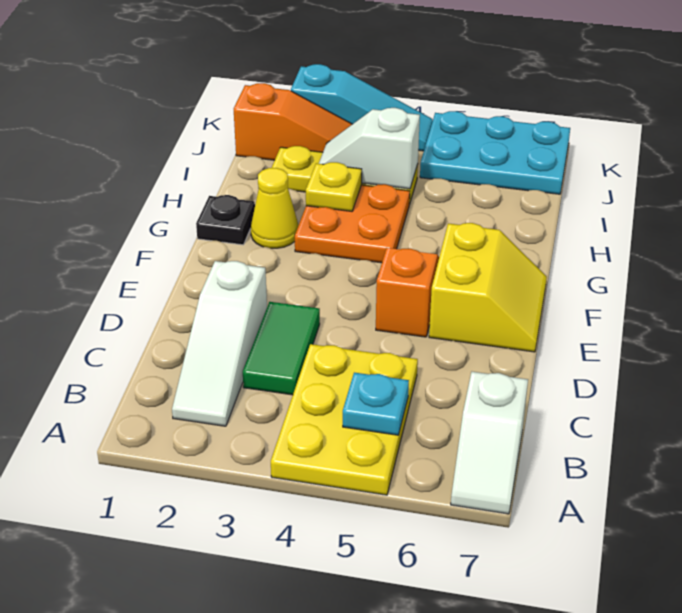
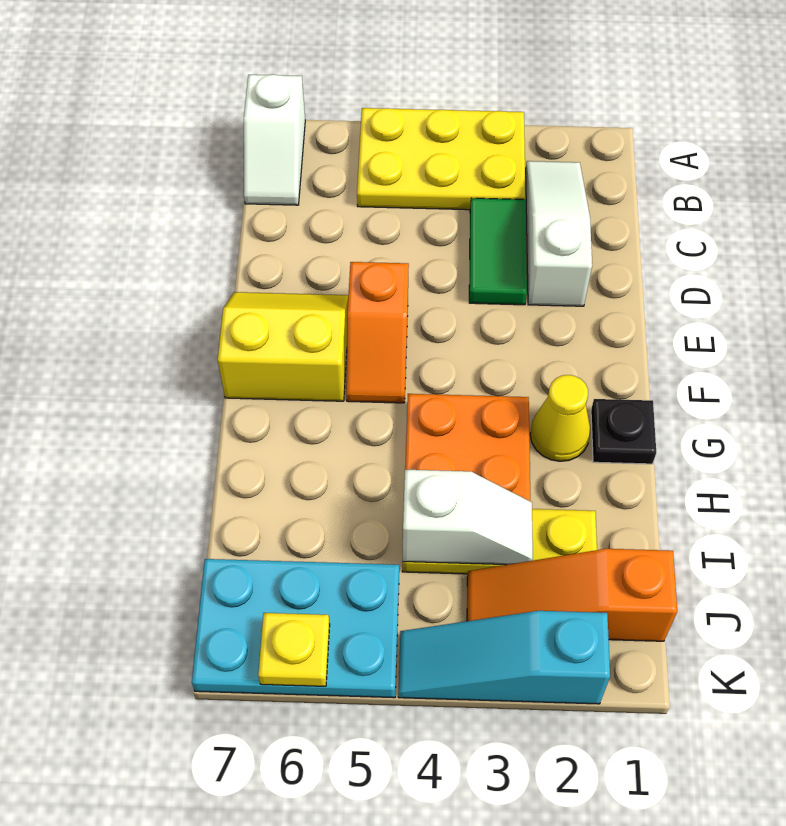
yellow plate A4:C5 level 1 -> yellow plate A3:B5 level 1
white slope A7:B7 level 1 top B -> white slope A7:B7 level 1 top A
cyan plate B5 level 2 -> none
yellow slope E6:F7 level 1 top 6 -> yellow slope E6:F7 level 1 top F
yellow plate H3 level 2 -> yellow plate K6 level 2

